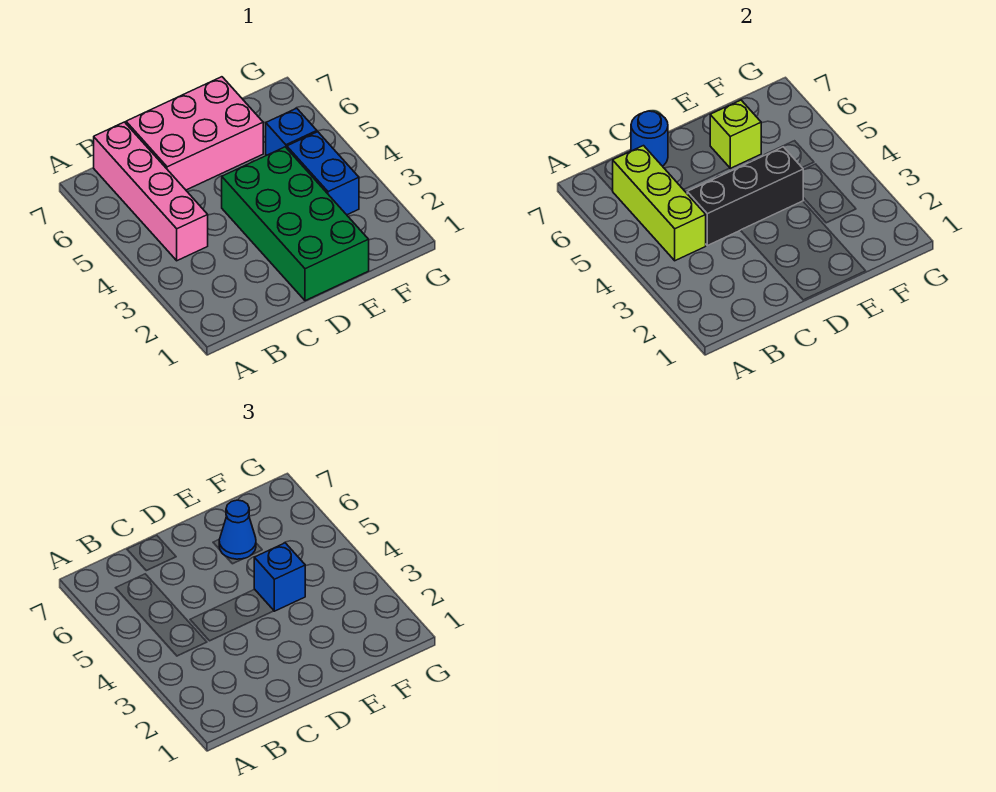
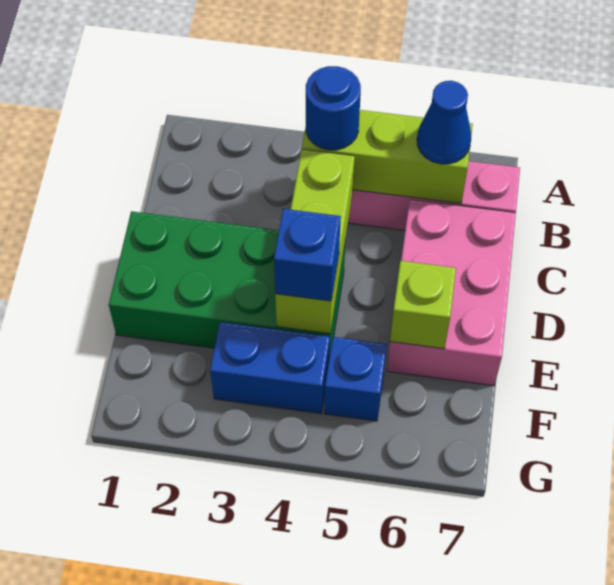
black brick C4:E4 level 2 -> lime brick C4:E4 level 2
blue round brick C7 level 2 -> blue round brick B4 level 3
blue cone E6 level 3 -> blue cone B6 level 3

